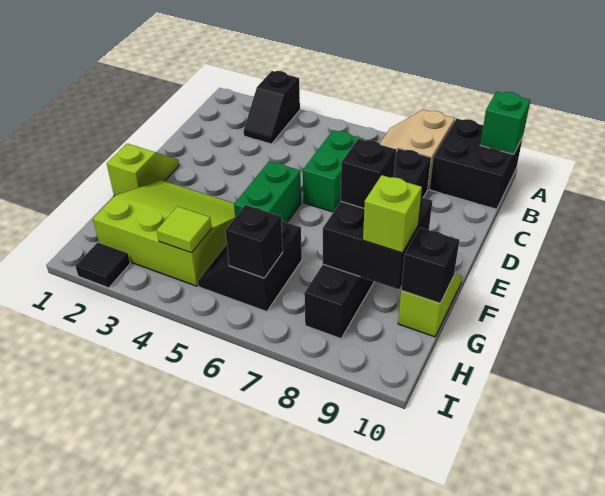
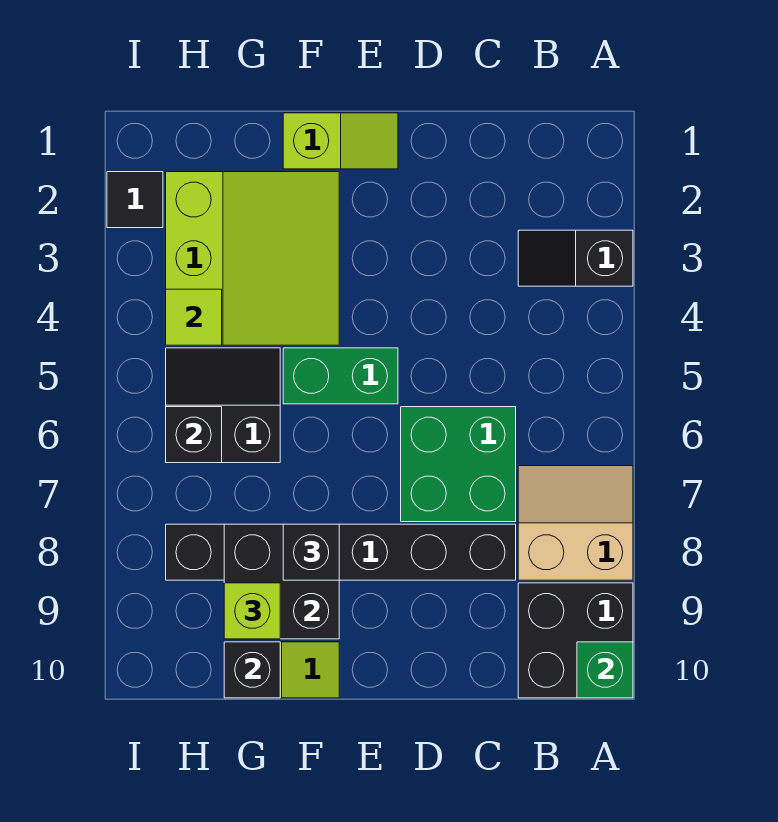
green brick C6:D6 level 1 -> green brick C6:D7 level 1

